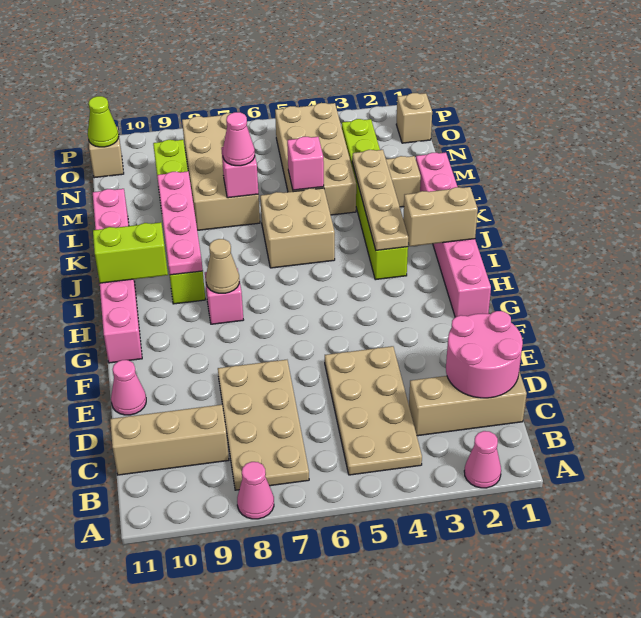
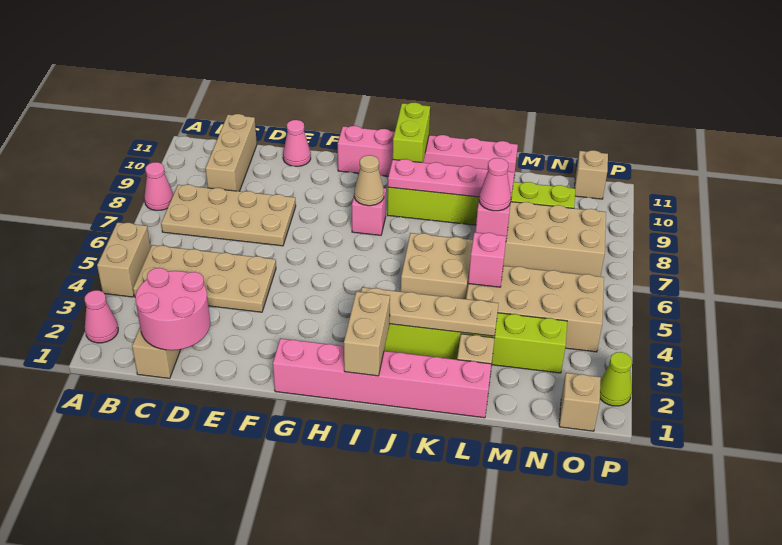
none -> tan brick A4:A5 level 1
lime cone O11 level 2 -> lime cone P2 level 1

